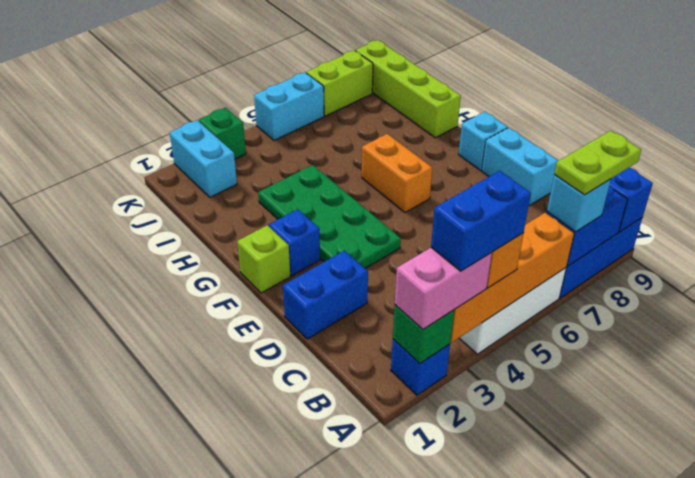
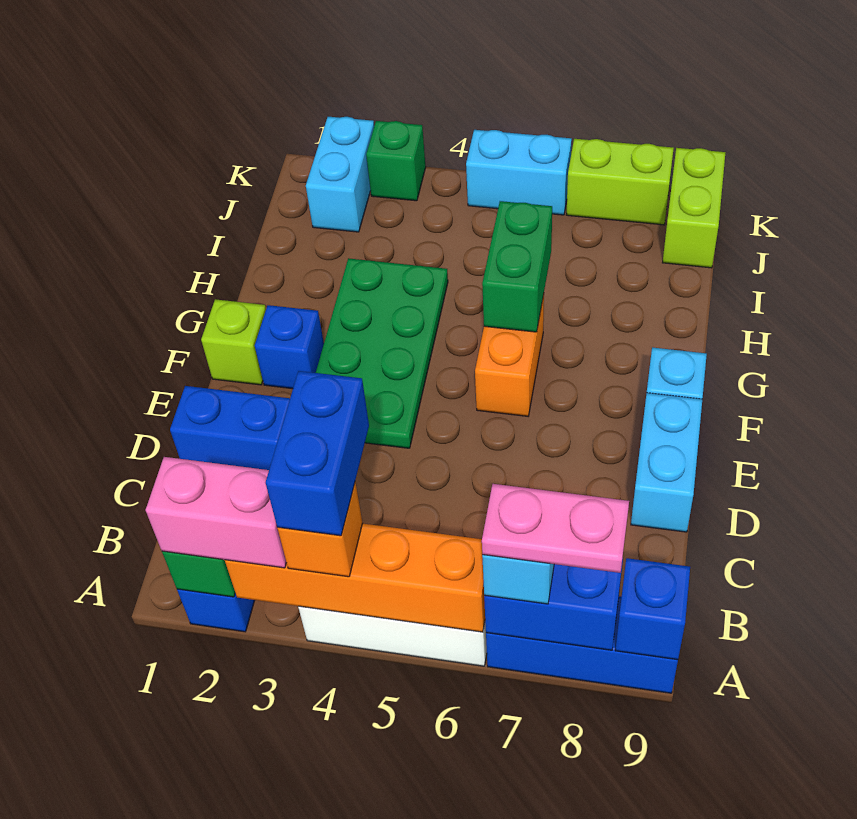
blue brick A3:A4 level 4 -> blue brick A4:B4 level 4
lime plate A7:A8 level 4 -> pink plate A7:A8 level 4
none -> green brick G6:H6 level 2
lime brick H9:K9 level 1 -> lime brick J9:K9 level 1

